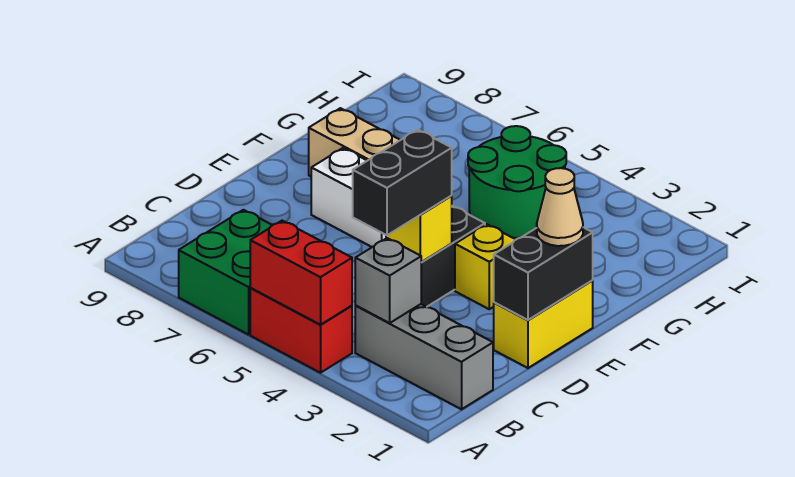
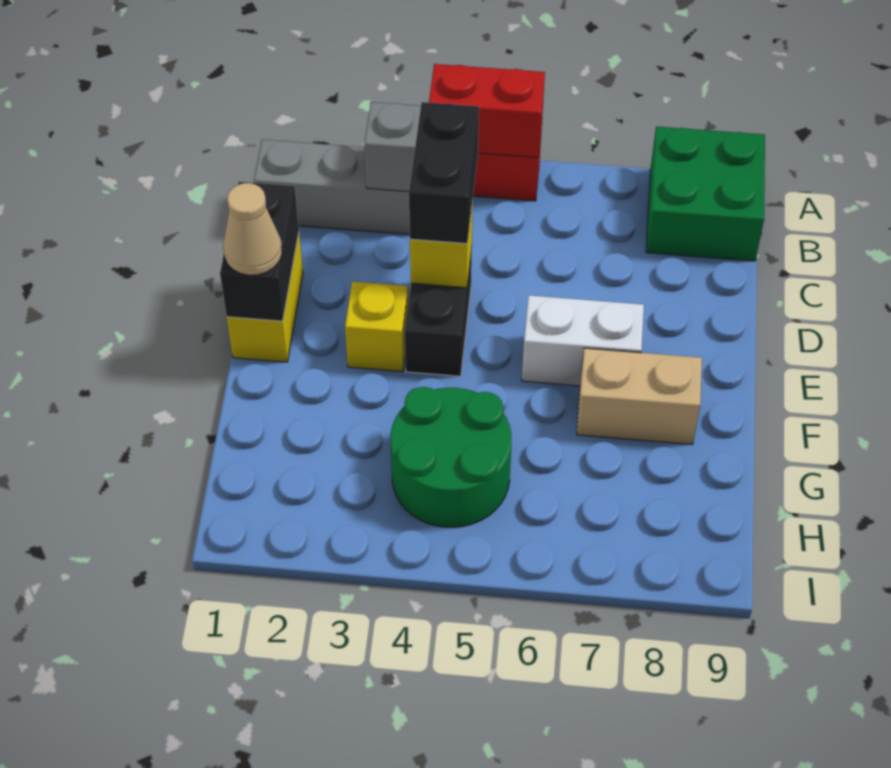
green brick A6:B7 level 1 -> green brick A8:B9 level 1

